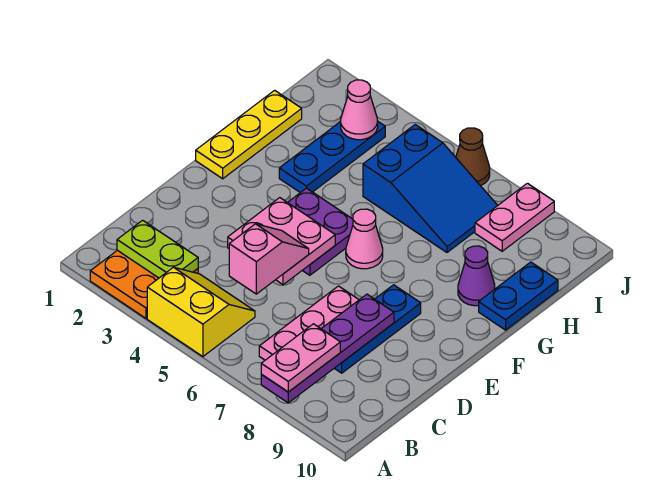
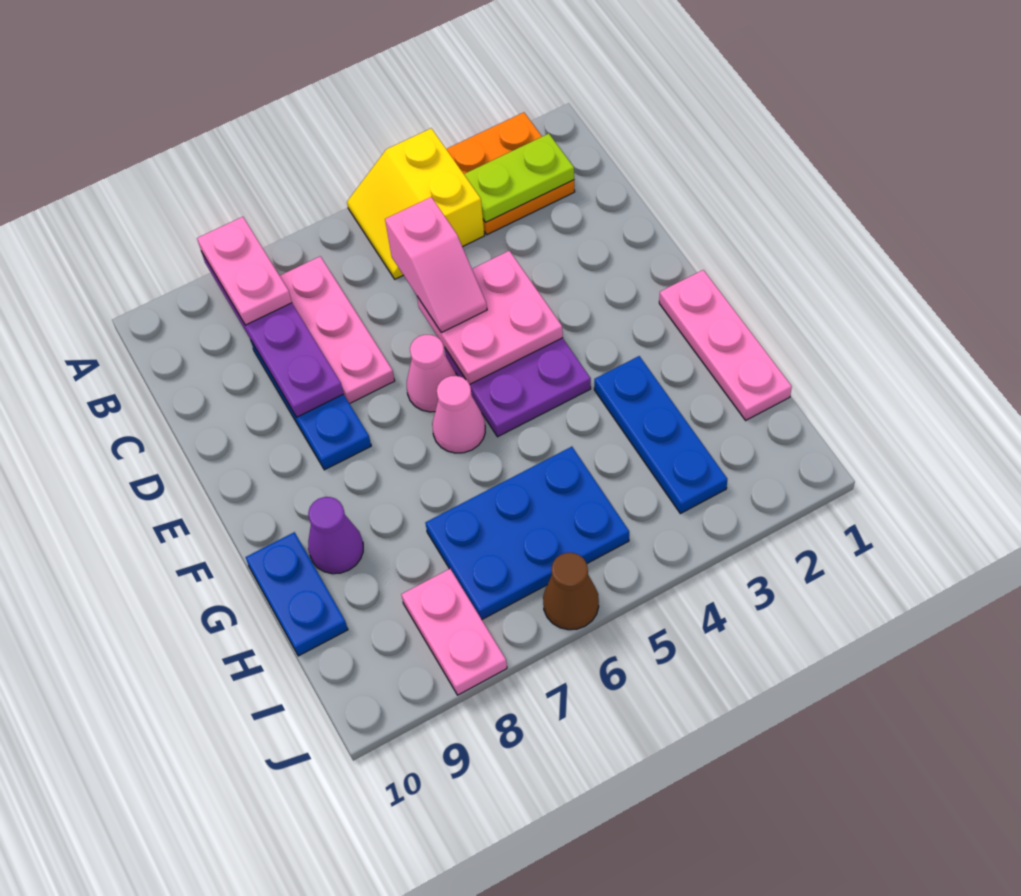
yellow slope A4:B5 level 1 top A -> yellow slope A4:B5 level 1 top 4
yellow plate F1:H1 level 1 -> pink plate F1:H1 level 1
blue slope H5:I7 level 1 top 5 -> blue plate H5:I7 level 1
pink cone I3 level 2 -> pink cone E6 level 1

